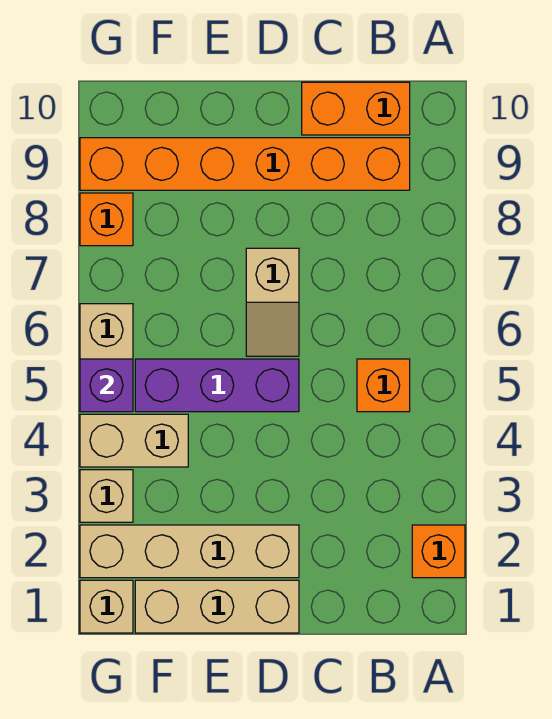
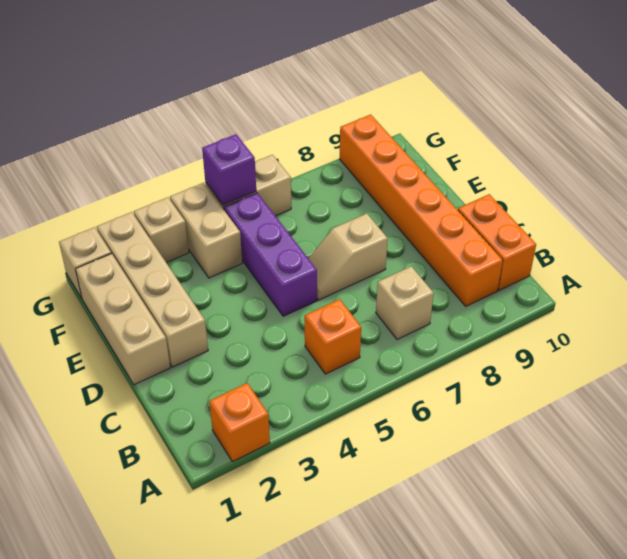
none -> tan brick B7 level 1
orange brick G8 level 1 -> none

